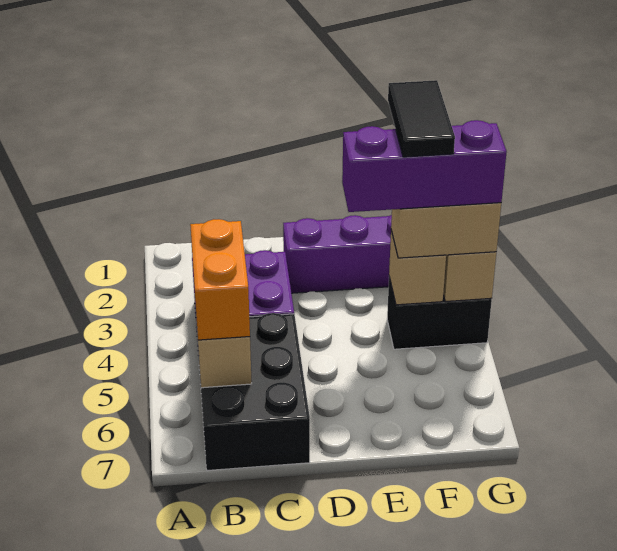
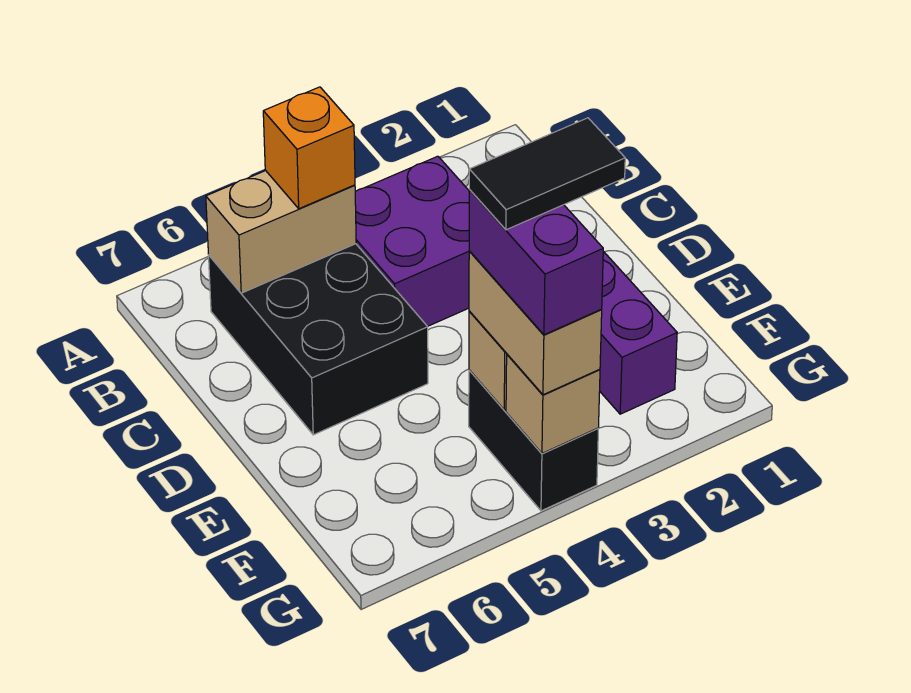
black brick B5:C7 level 1 -> black brick B5:D6 level 1
orange brick B5:B6 level 3 -> orange brick B5 level 3
purple brick E4:G4 level 4 -> purple brick F4:G4 level 4

